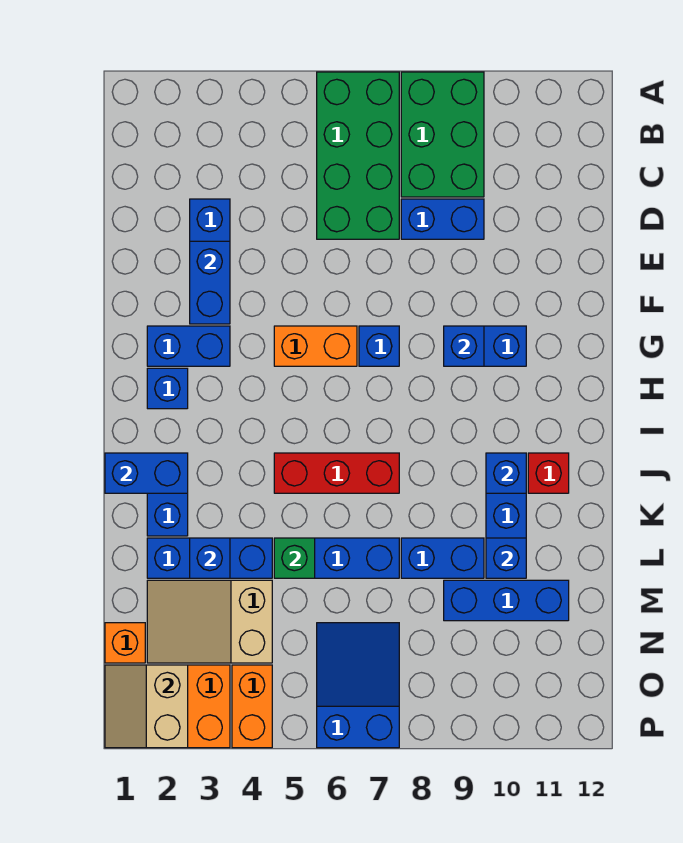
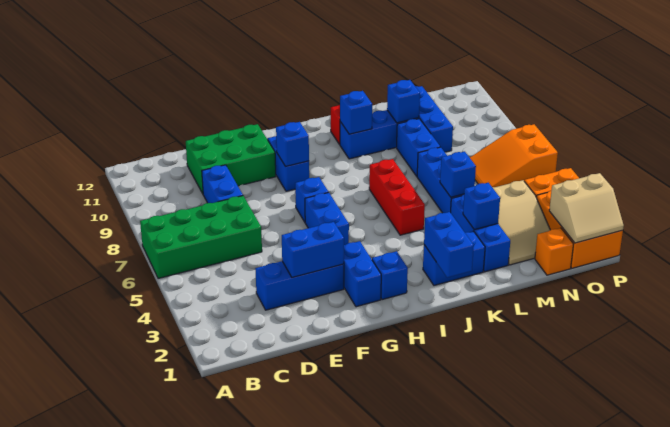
green brick A8:C9 level 1 -> green brick D10:F11 level 1
orange brick G5:G6 level 1 -> blue brick G5:G6 level 1
green brick L5 level 2 -> blue brick L5 level 2
blue slope N6:P7 level 1 top P -> orange slope N6:P7 level 1 top P

